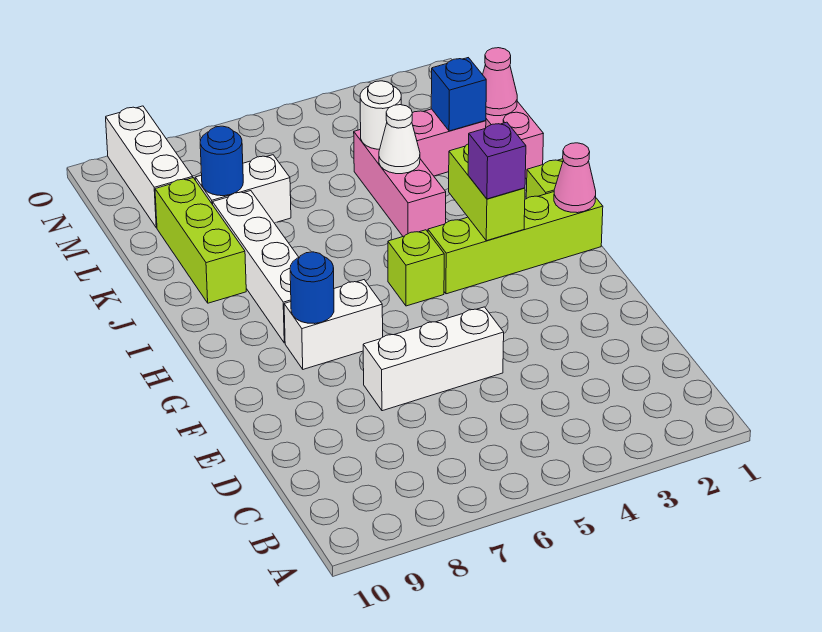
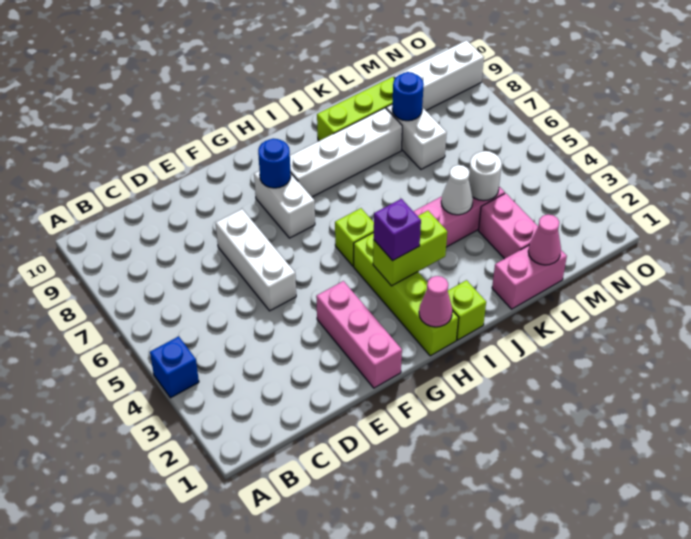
none -> pink brick F1:F3 level 1
blue brick L2 level 2 -> blue brick A4 level 1

